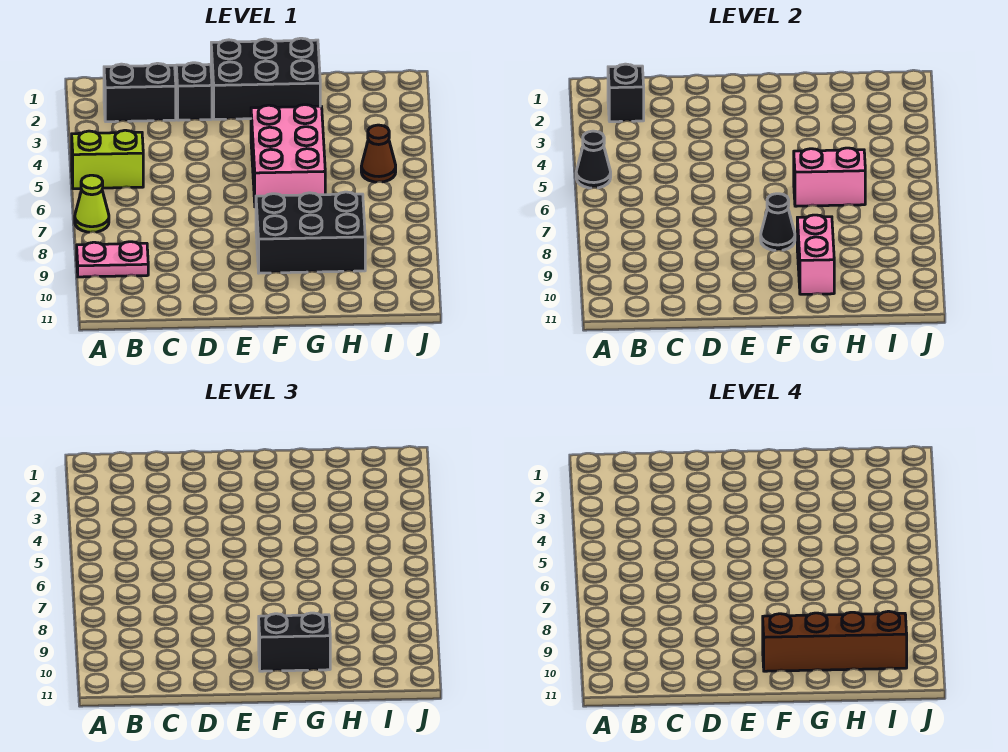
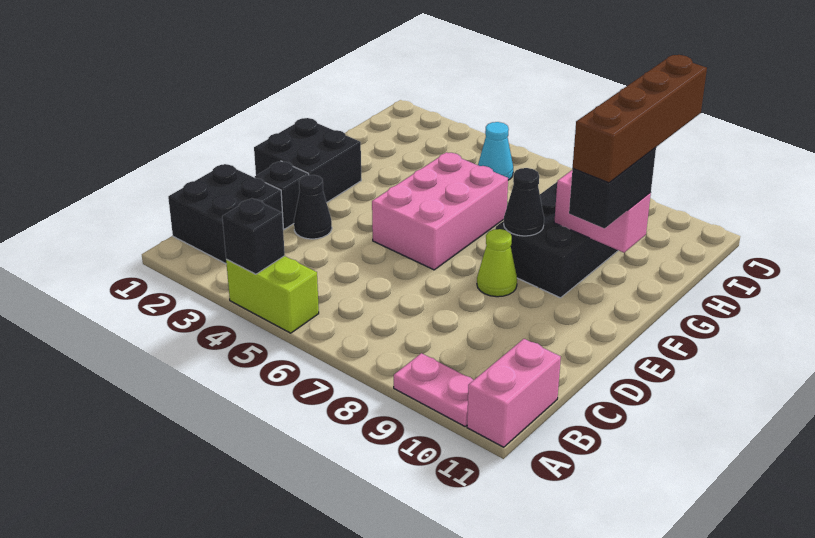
lime brick A5:B5 level 1 -> lime brick A4:A5 level 1
black cone A5 level 2 -> black cone D3 level 1
lime cone A7 level 1 -> lime cone E8 level 1
pink plate A9:B9 level 1 -> pink plate A9:A10 level 1
black brick B2:C2 level 1 -> black brick B1:C2 level 1
black brick B2 level 2 -> black brick A4 level 2
black brick E1:G2 level 1 -> black brick E1:F2 level 1
pink brick F4:G6 level 1 -> pink brick E5:G6 level 1
pink brick G6:H6 level 2 -> pink brick A11:B11 level 1
brown cone I5 level 1 -> cyan cone I5 level 1

